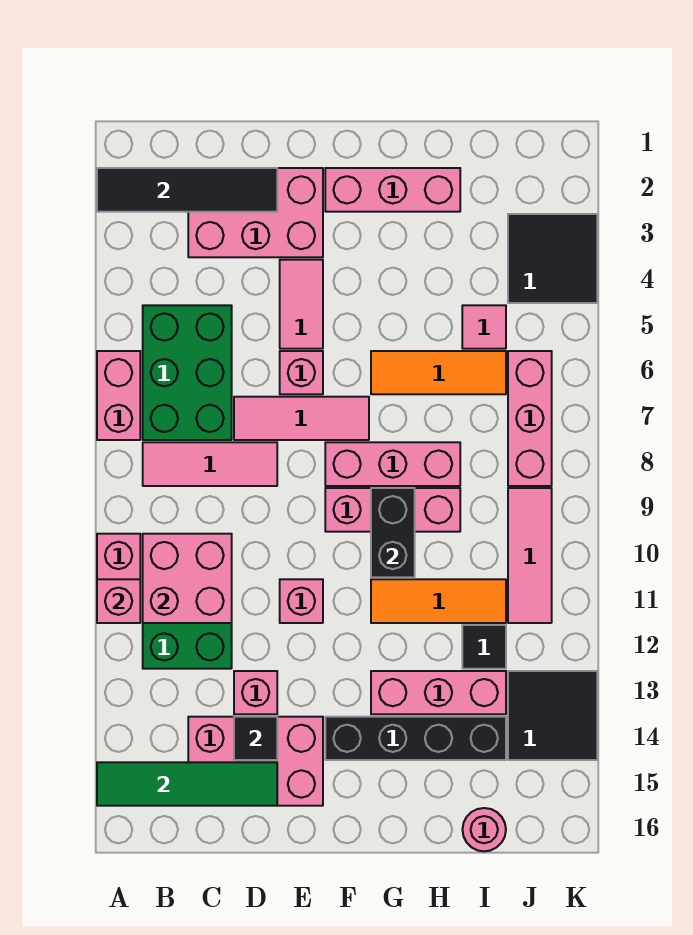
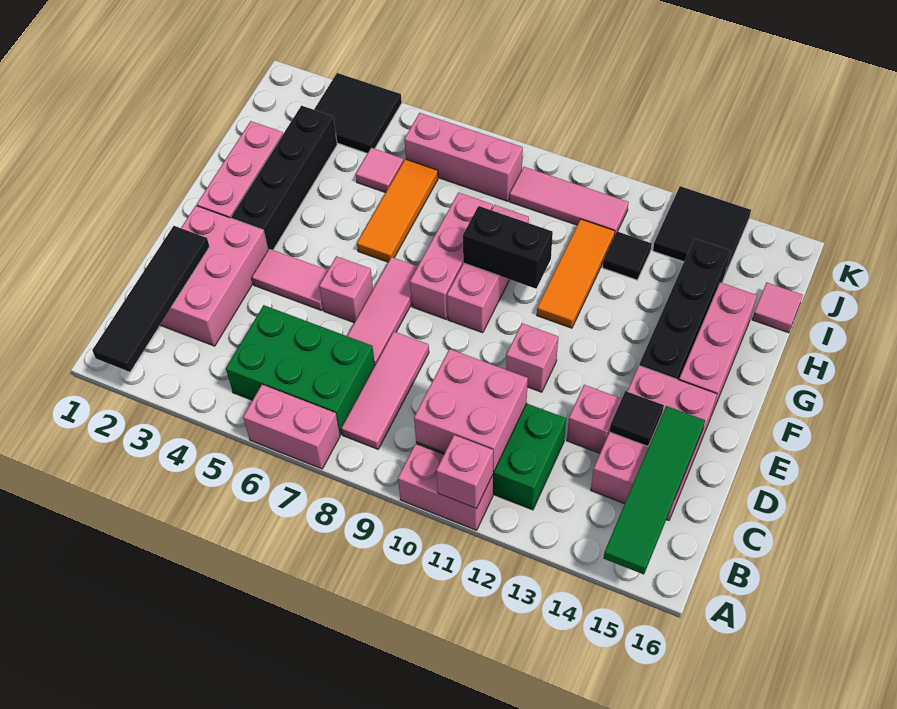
none -> black brick F3:I3 level 1
pink brick G13:I13 level 1 -> pink brick F15:H15 level 1
pink round brick I16 level 1 -> pink tile I16 level 1

